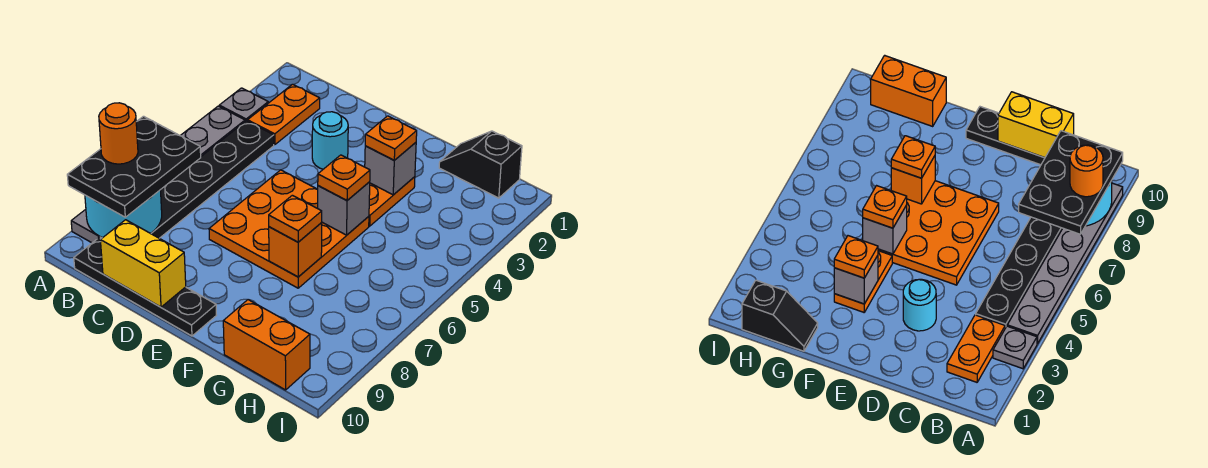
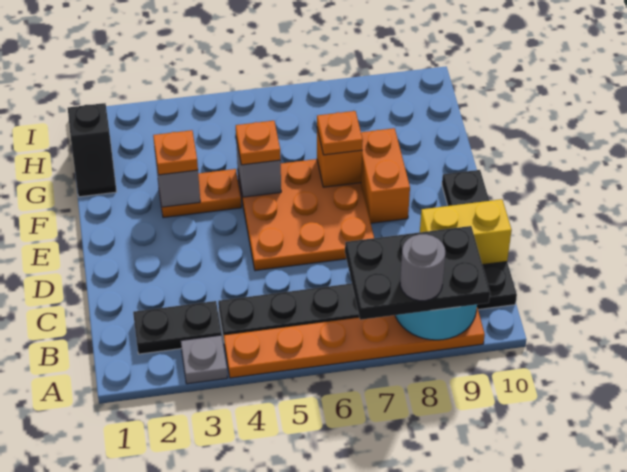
grey plate A4:A9 level 1 -> orange plate A4:A9 level 1
orange round brick A8 level 4 -> grey round brick A8 level 4
orange plate B2:B3 level 1 -> black plate B2:B3 level 1
yellow brick C10:D10 level 2 -> yellow brick C9:C10 level 2
cyan round brick D3 level 1 -> none
orange brick G10:H10 level 1 -> orange brick E8:F8 level 1

